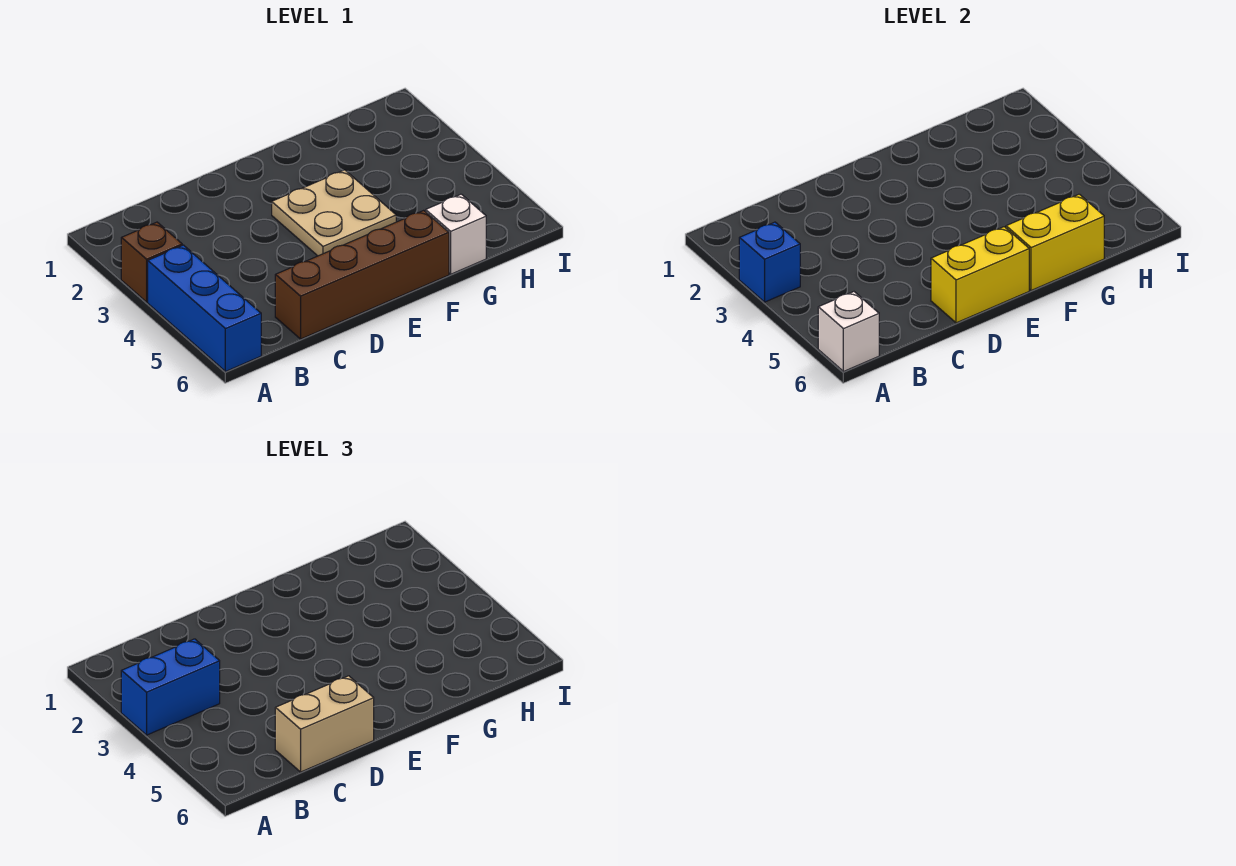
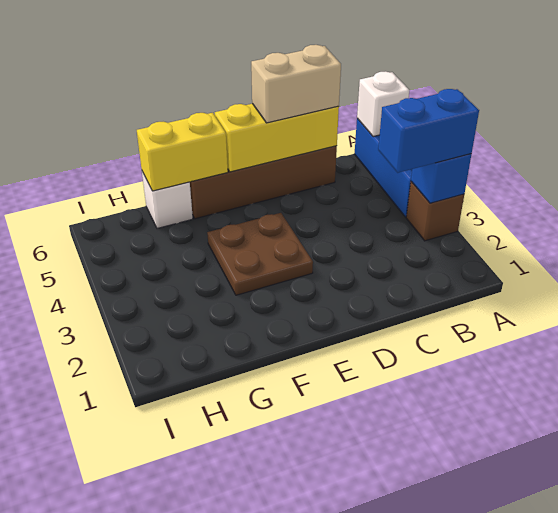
yellow brick D6:E6 level 2 -> yellow brick C6:E6 level 2
tan plate E3:F4 level 1 -> brown plate E3:F4 level 1

